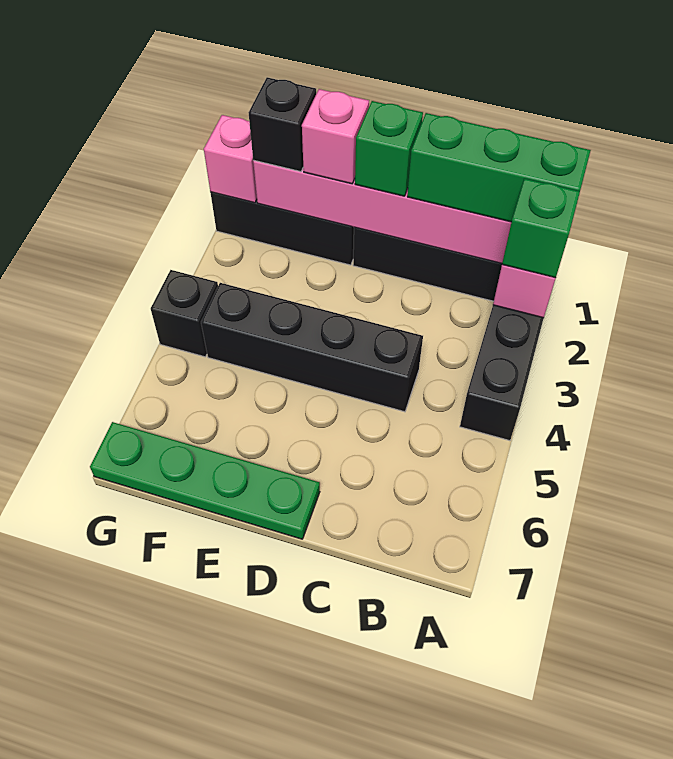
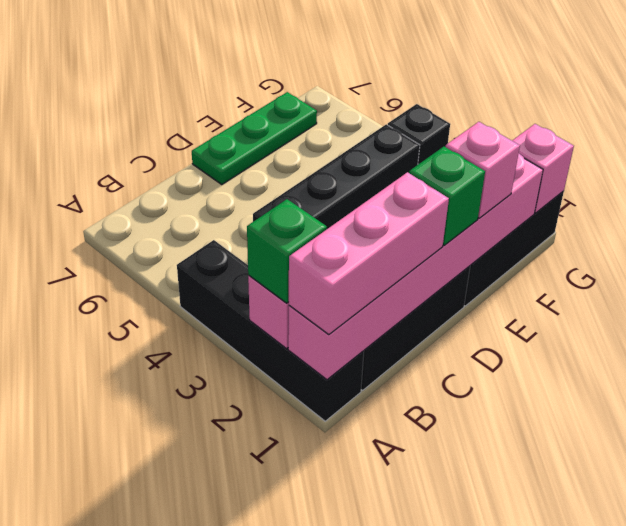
green brick A1:C1 level 3 -> pink brick A1:C1 level 3
green plate D7:G7 level 1 -> green plate D7:F7 level 1
black brick F1 level 3 -> none

